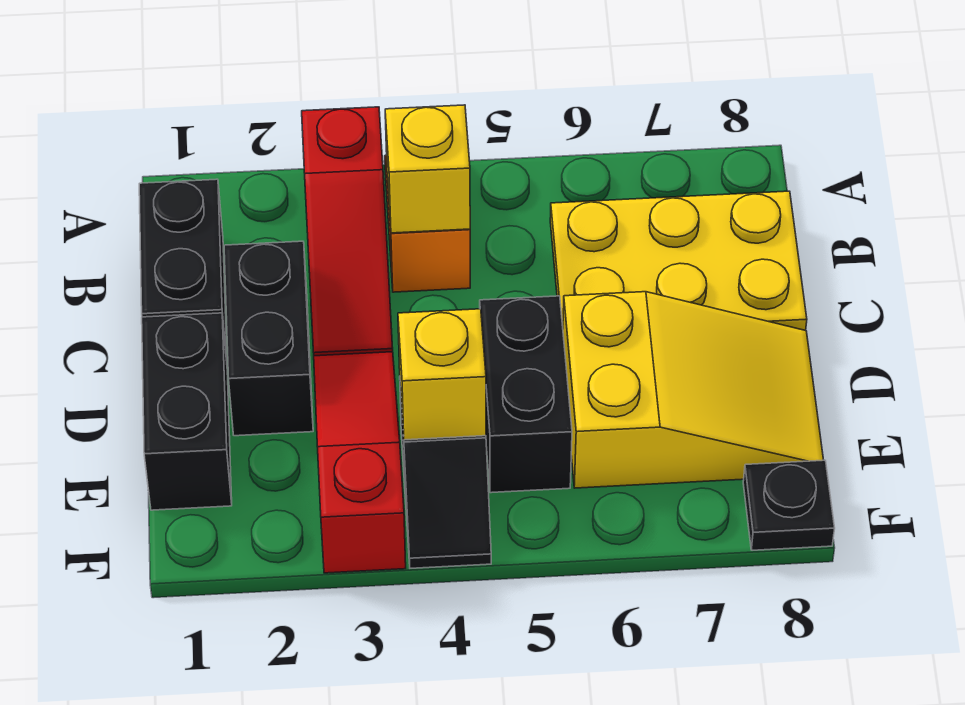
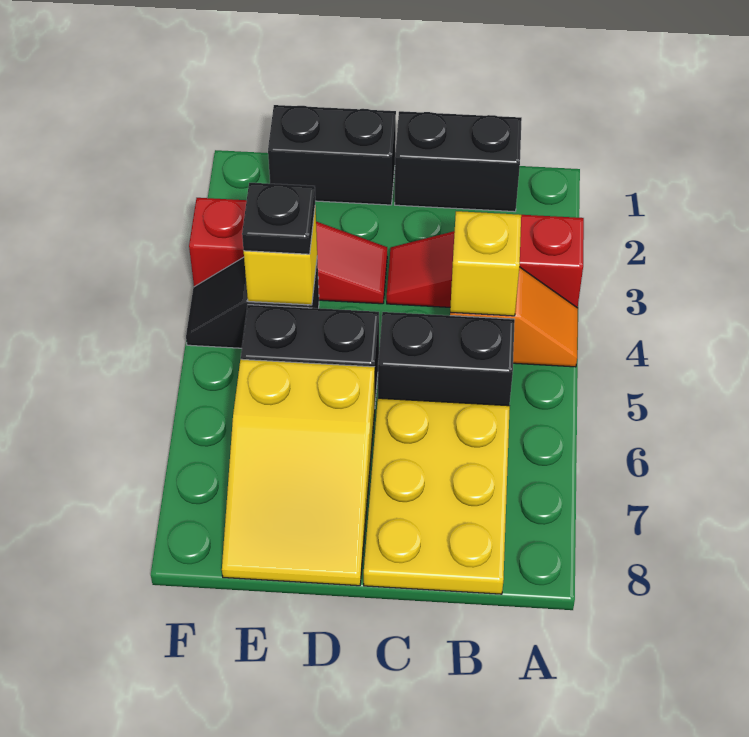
black brick C2:D2 level 1 -> black brick B5:C5 level 1
black plate F8 level 1 -> black plate E4 level 3

